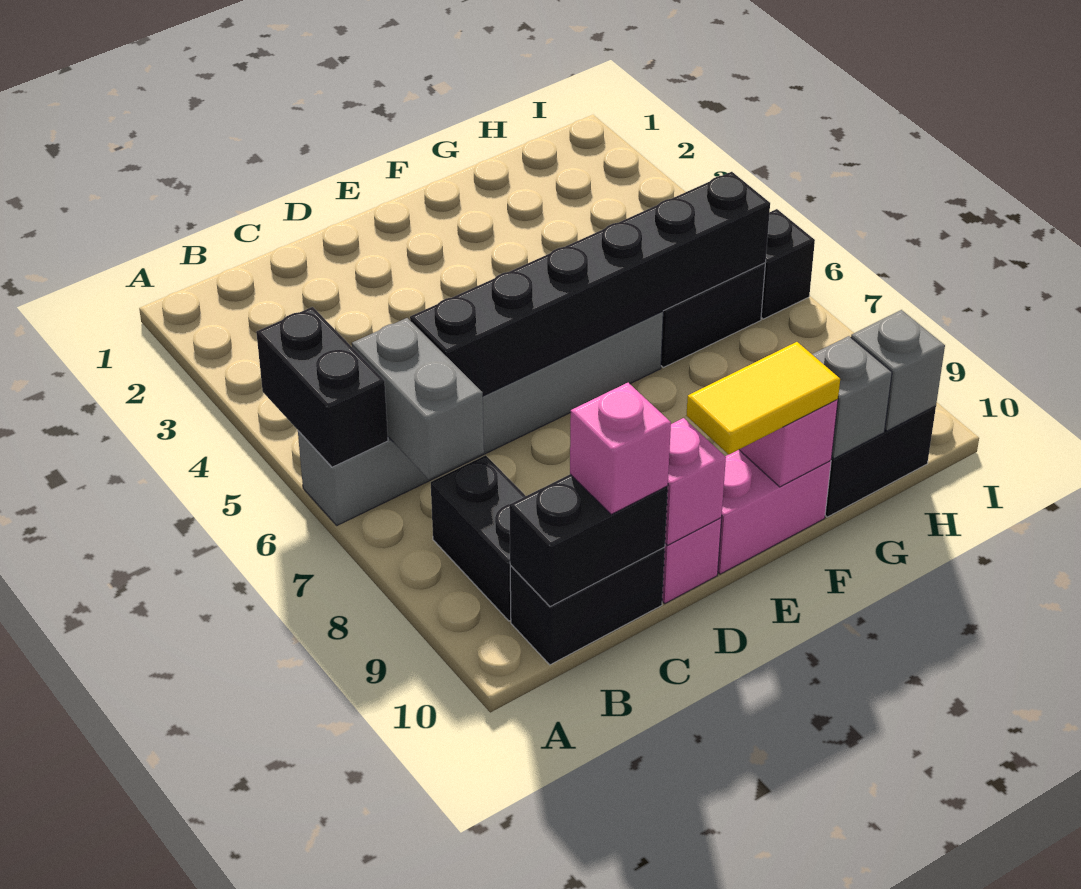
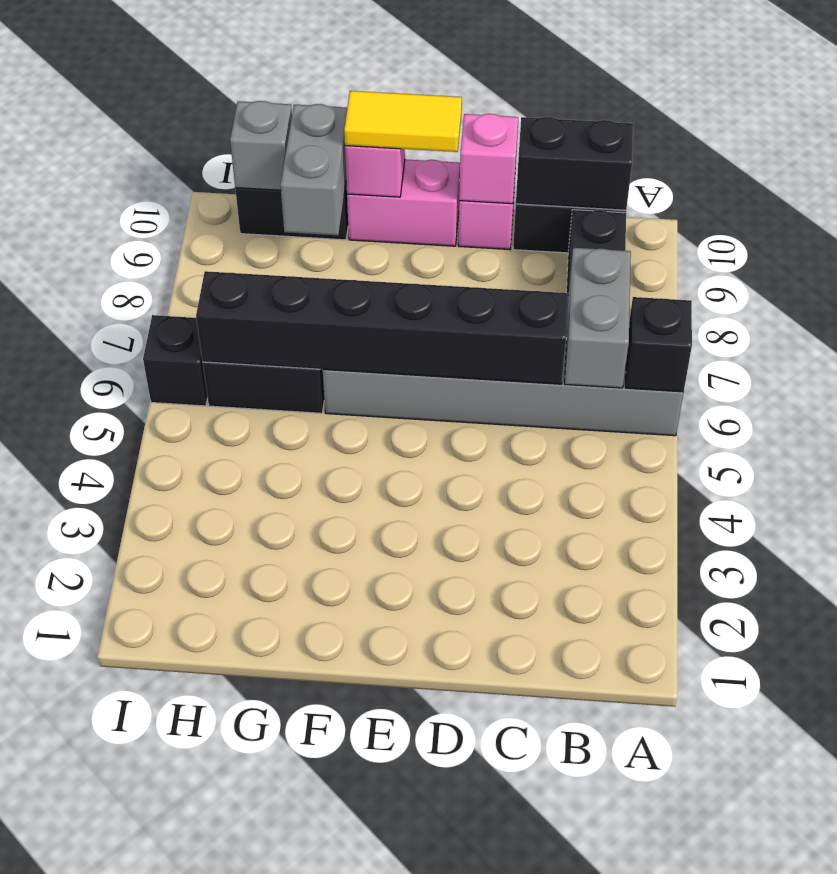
black brick A5:A6 level 2 -> black brick A6 level 2
pink brick C10 level 3 -> none
grey brick G10 level 2 -> grey brick G9:G10 level 2

